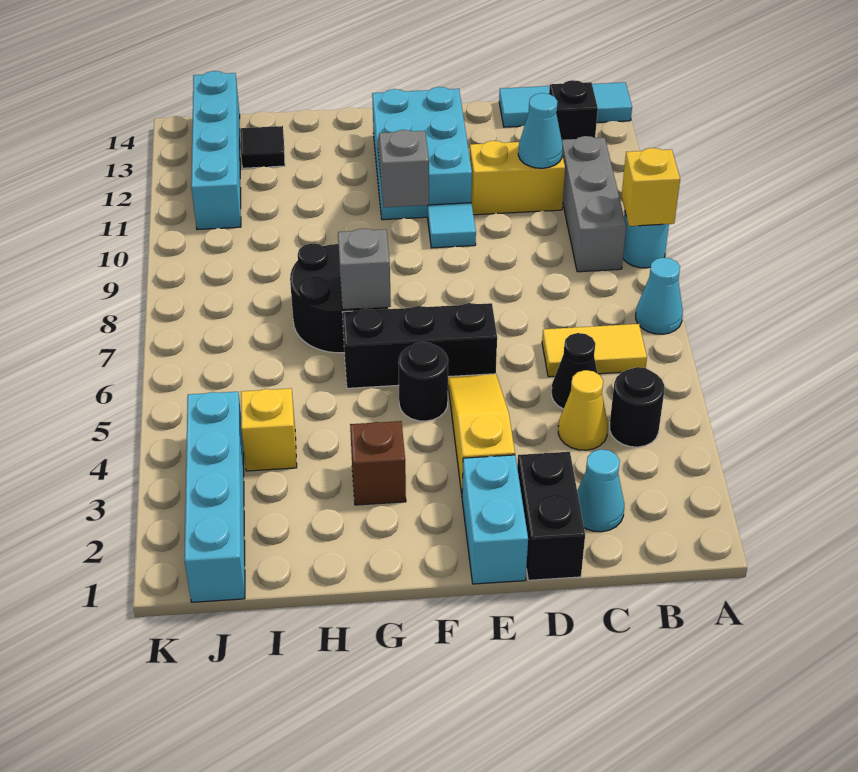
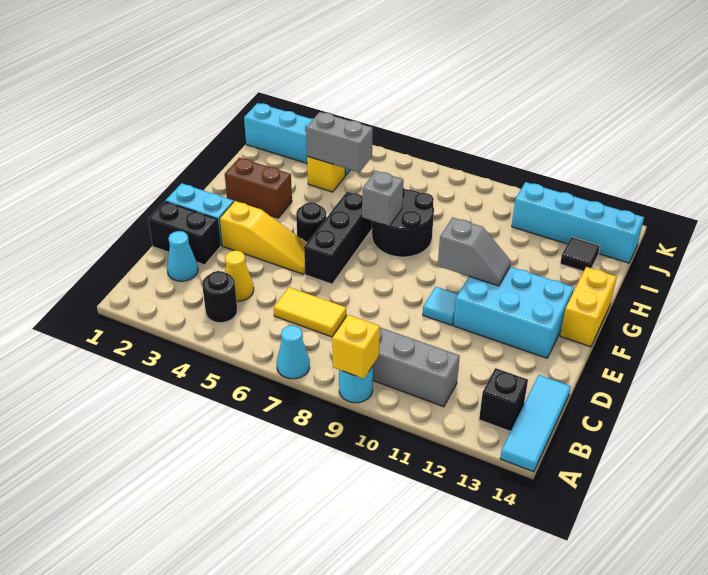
yellow tile B6:C6 level 1 -> yellow tile C6:C7 level 1
black cone C5 level 1 -> none
yellow brick C11:D11 level 1 -> yellow brick F14:G14 level 1
cyan cone C11 level 2 -> none
brown brick G3 level 1 -> brown brick G2:G3 level 1
none -> grey brick I4:I5 level 2

